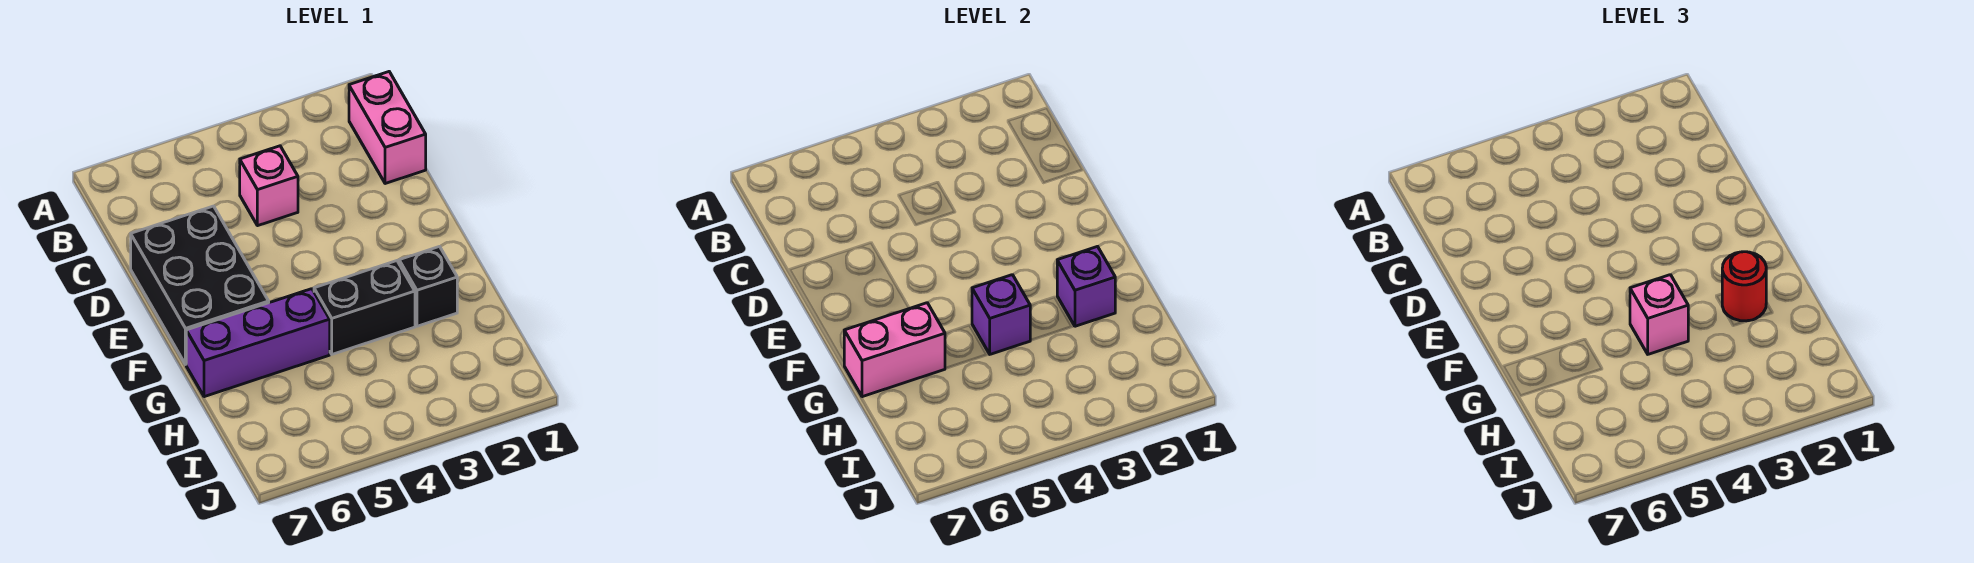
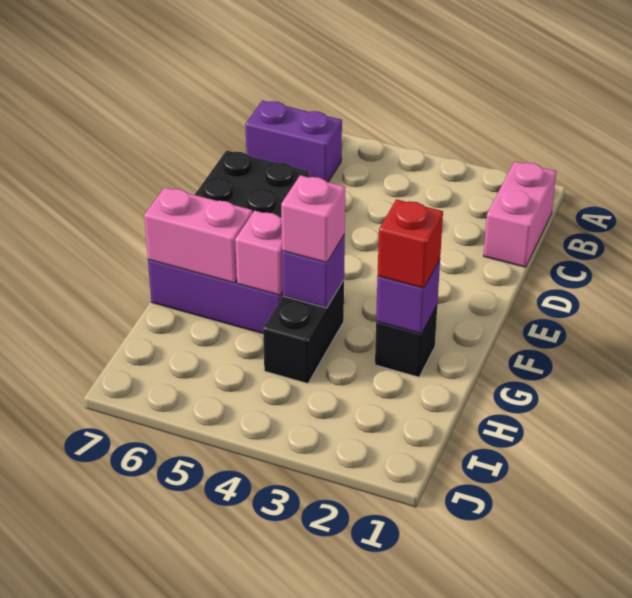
none -> purple brick B6:B7 level 1
pink brick C4 level 1 -> pink brick G5 level 2
red round brick G2 level 3 -> red brick G2 level 3
black brick G3:G4 level 1 -> black brick G4:H4 level 1

